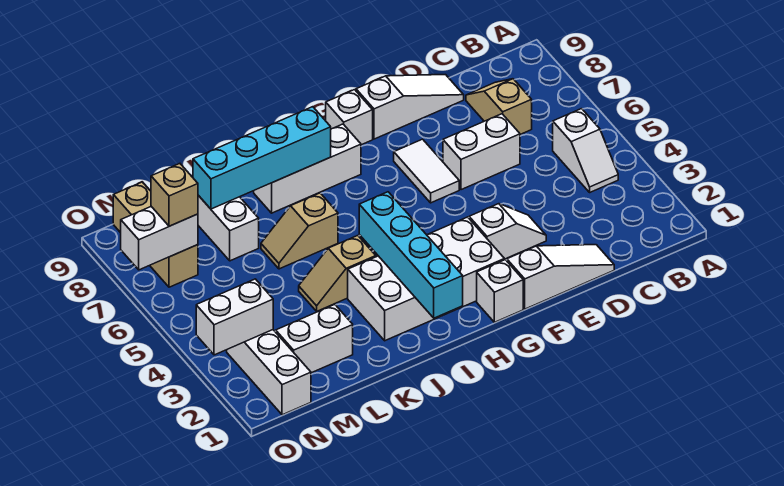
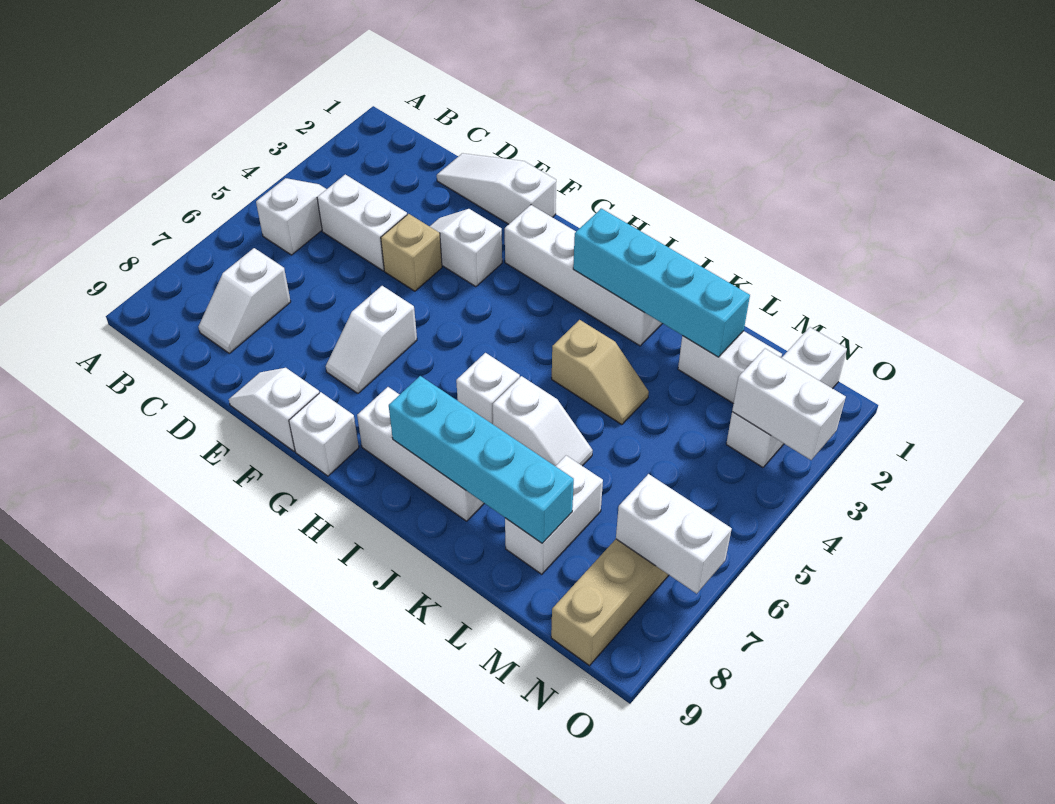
tan slope C7:C8 level 1 top 7 -> white slope C7:C8 level 1 top 7
white brick D6:E6 level 1 -> white brick C4:D4 level 1
white slope D9:F9 level 1 top F -> white slope E9:F9 level 1 top F
white tile F6:F7 level 1 -> white slope F6:F7 level 1 top 6
white brick G1 level 1 -> white brick I6 level 1
white brick G2:J3 level 1 -> white brick G2:J2 level 1
cyan brick I1:I4 level 2 -> cyan brick I2:L2 level 2
tan slope J6:K6 level 1 top J -> white slope J6:K6 level 1 top J
tan brick N7 level 3 -> tan brick E4 level 1

